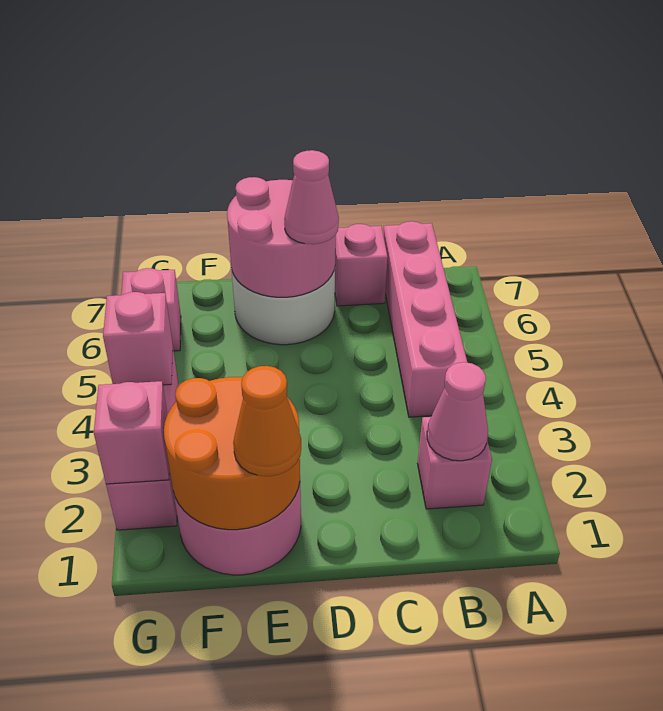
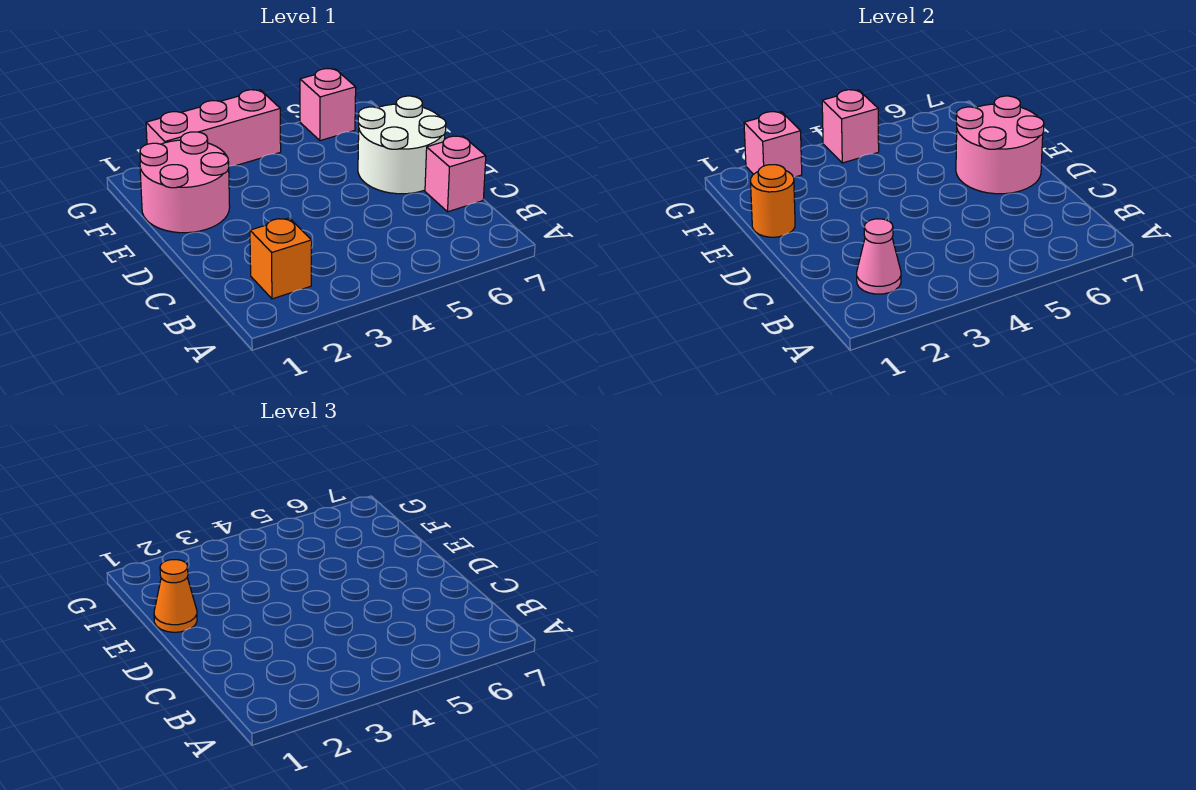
pink brick B2 level 1 -> orange brick B2 level 1
pink brick B4:B7 level 1 -> none
pink cone D6 level 3 -> none
orange round brick E1:F2 level 2 -> orange round brick E1 level 2

